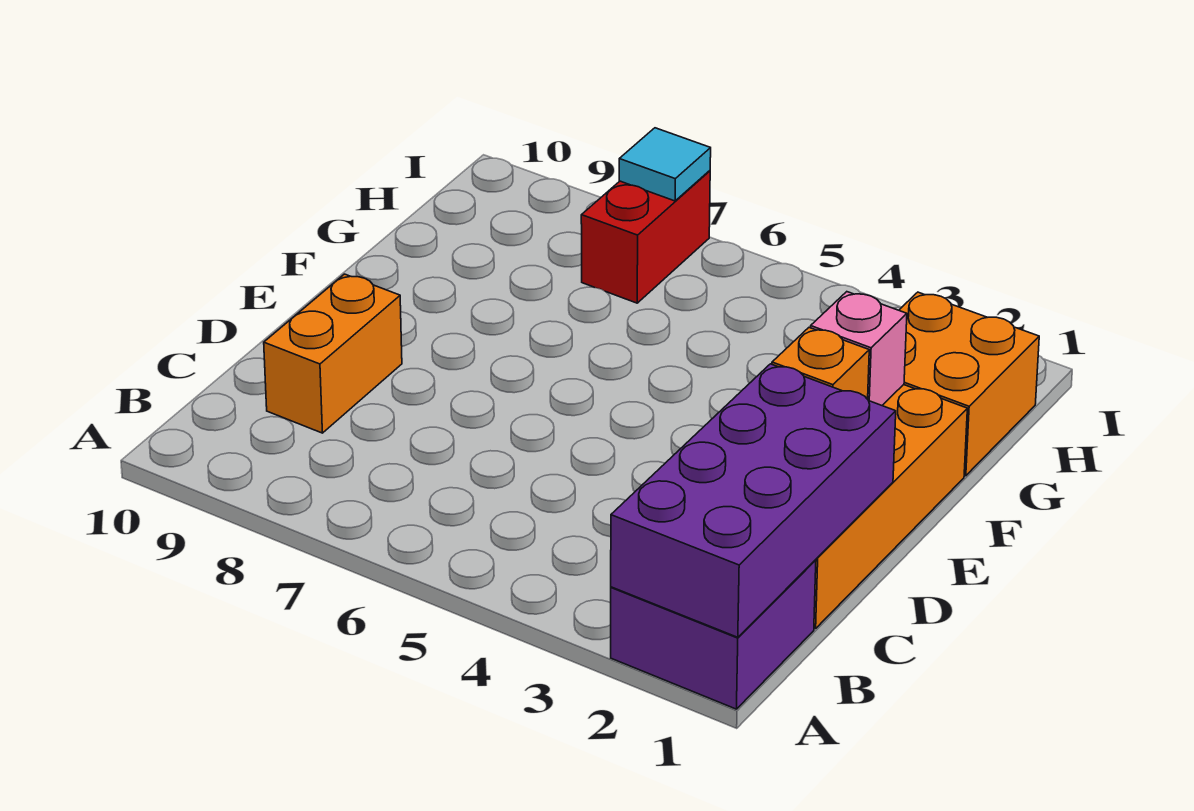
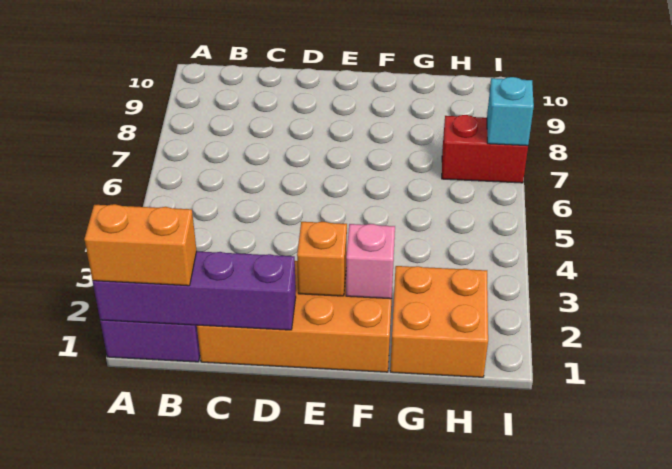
purple brick A1:D2 level 2 -> purple brick A1:D1 level 2
orange brick C9:D9 level 1 -> orange brick A1:B1 level 3
cyan tile I7 level 2 -> cyan brick I7 level 2

